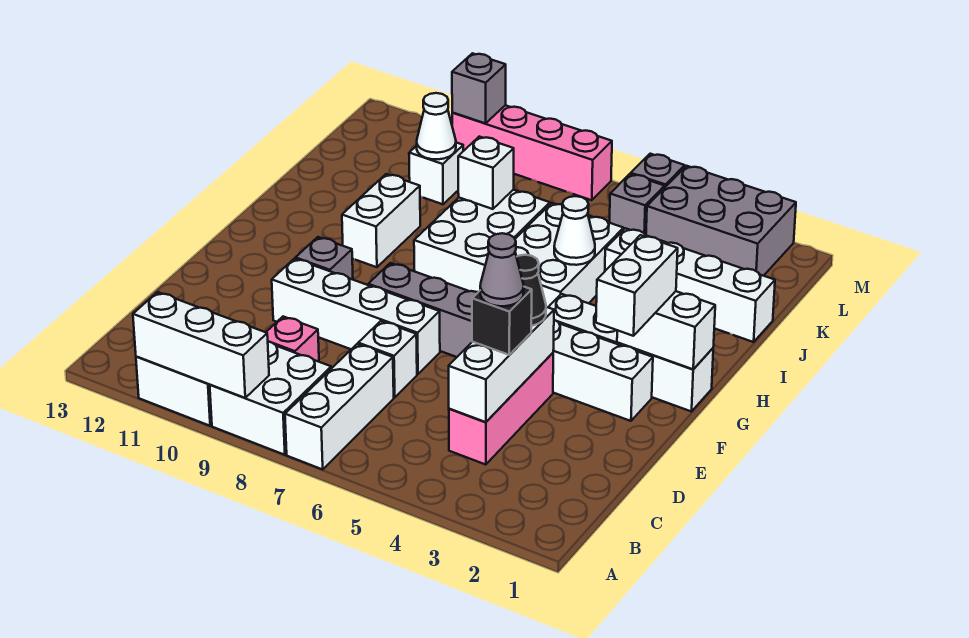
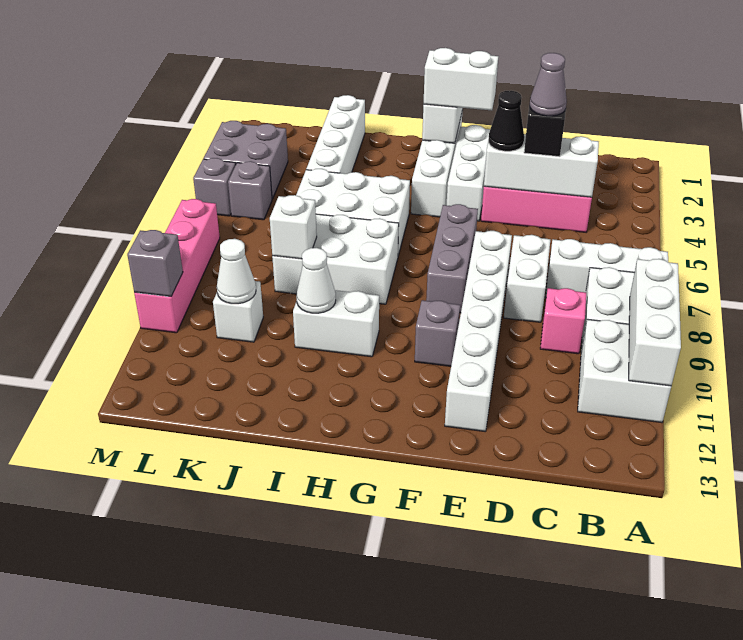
white brick D7 level 1 -> white brick D7:D8 level 1
white brick E7:E10 level 1 -> white brick E7:E12 level 1
white cone I5 level 2 -> white cone I10 level 2
grey brick L2:M4 level 1 -> grey brick L3:M4 level 1

